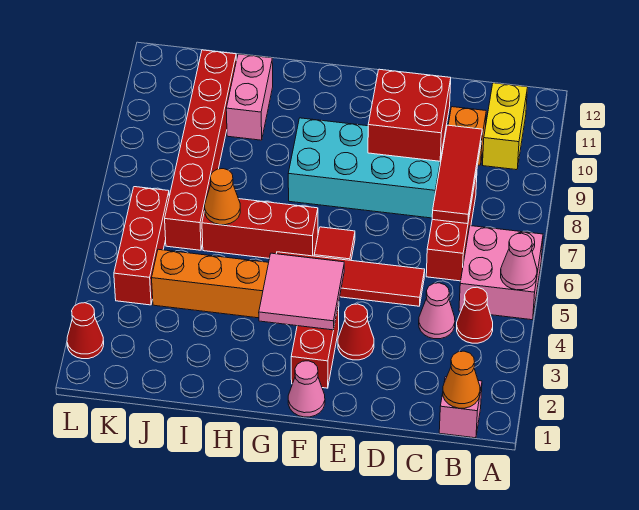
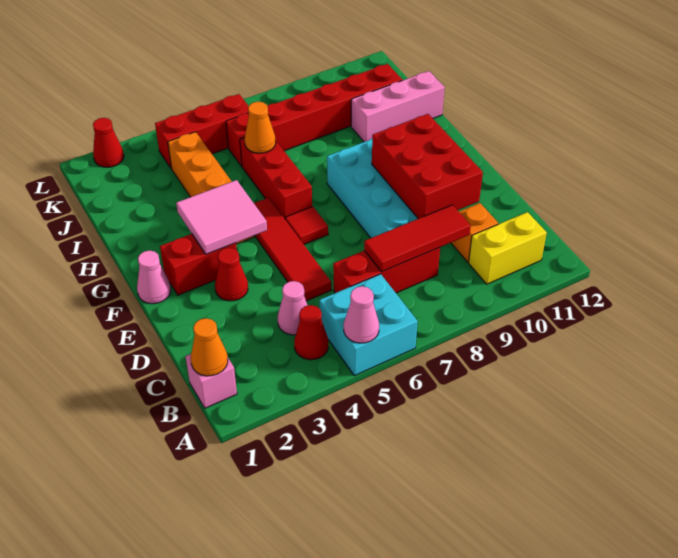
pink brick A5:B6 level 1 -> cyan brick A5:B6 level 1
red brick D9:E10 level 2 -> red brick D9:F10 level 2
pink brick I10:I11 level 1 -> pink brick I10:I12 level 1

